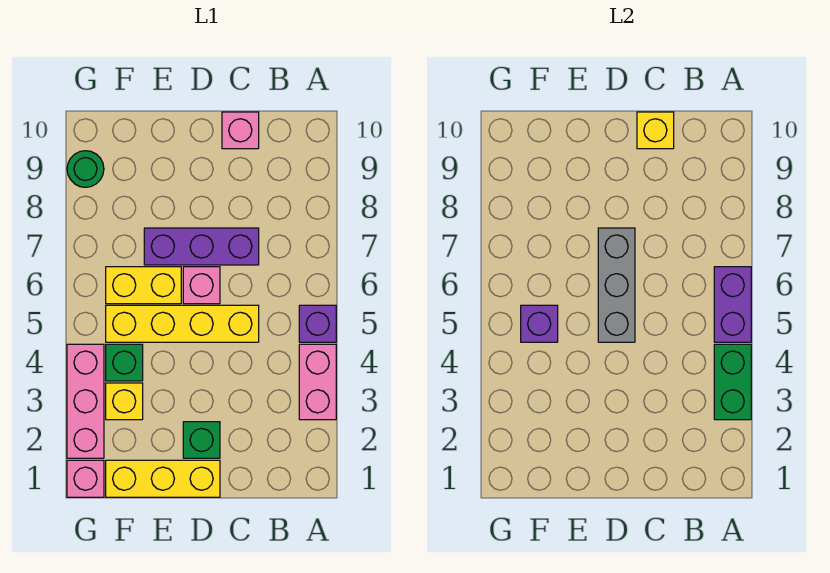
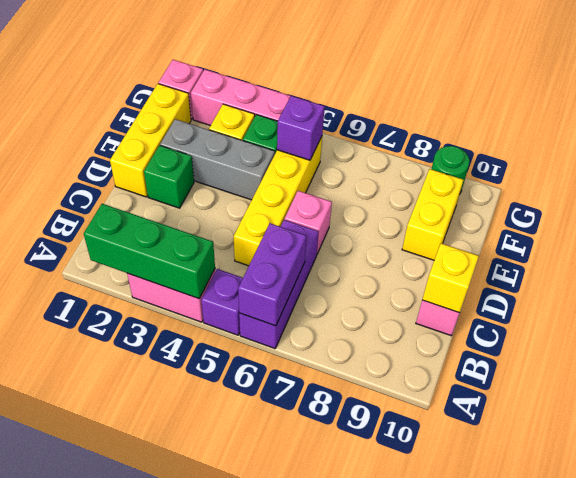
green brick A3:A4 level 2 -> green brick A2:A4 level 2
purple brick A5:A6 level 2 -> purple brick A6:B6 level 2
purple brick C7:E7 level 1 -> purple brick A6:C6 level 1
grey brick D5:D7 level 2 -> grey brick E2:E4 level 1
yellow brick E6:F6 level 1 -> yellow brick E9:F9 level 1

